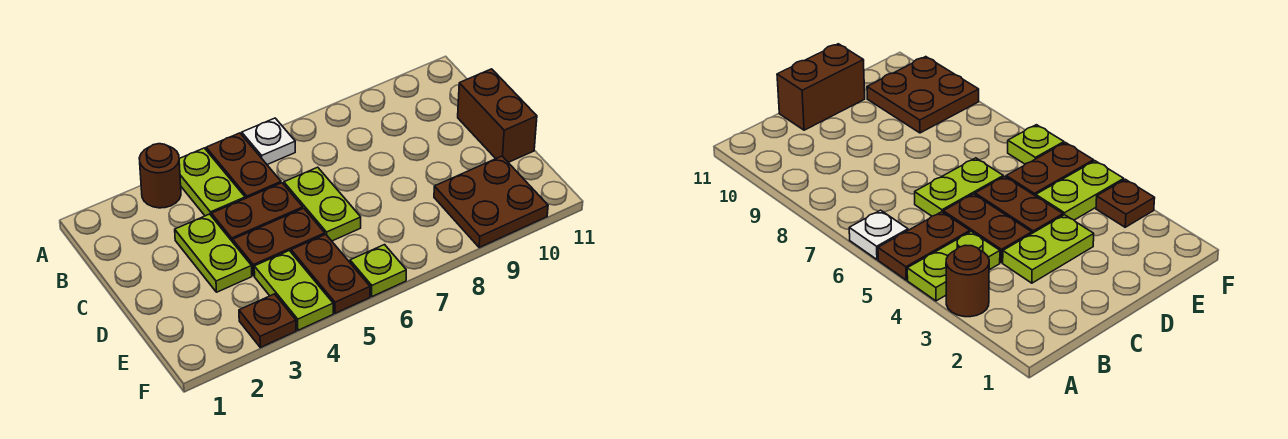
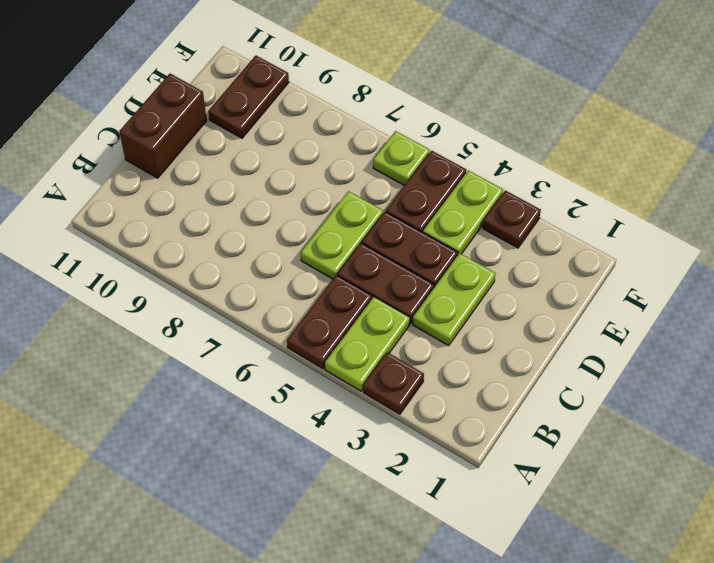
brown round brick A3 level 1 -> brown plate A3 level 1
white plate A6 level 1 -> none
brown plate E9:F10 level 1 -> brown plate E10:F10 level 1

